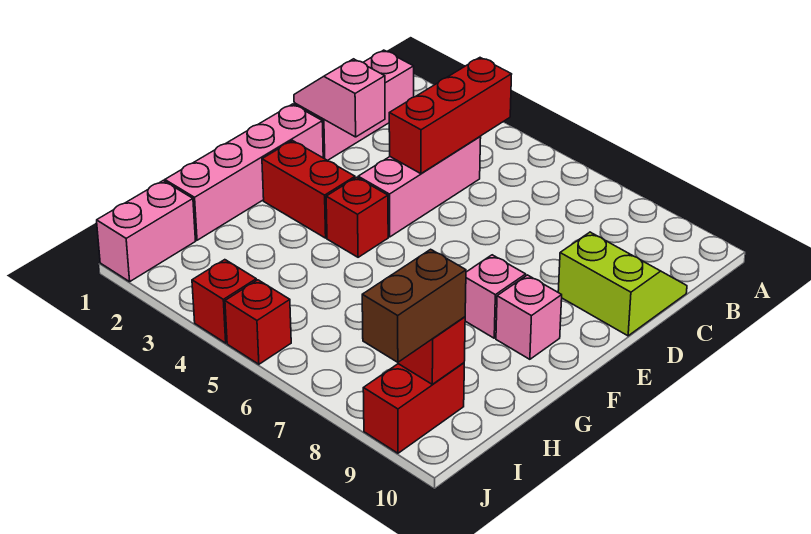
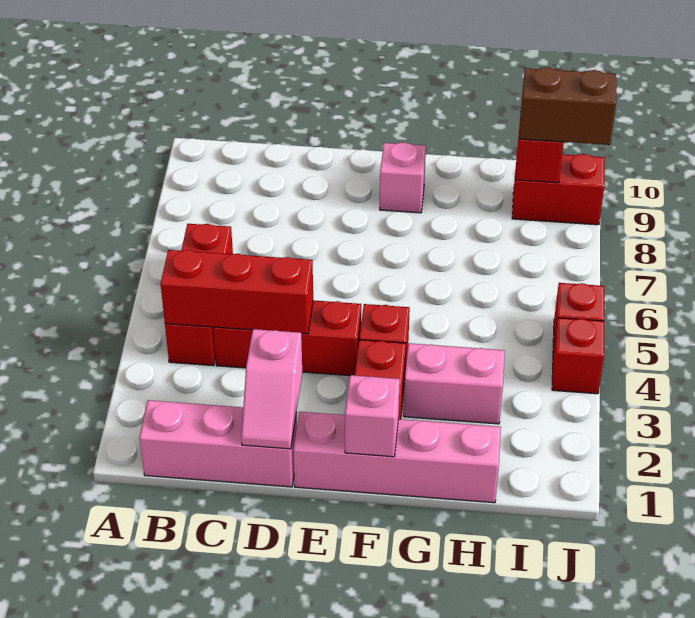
none -> red brick B4:B6 level 1
pink brick C4:E4 level 1 -> red brick C4:E4 level 1
lime slope C9:D10 level 1 top D -> none
pink brick F8 level 1 -> pink brick F1 level 2
pink brick I1:J1 level 1 -> pink brick G3:H3 level 1

